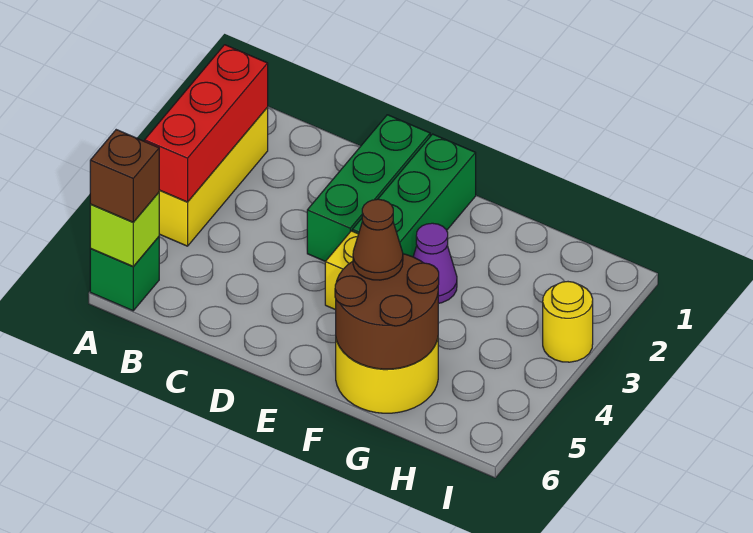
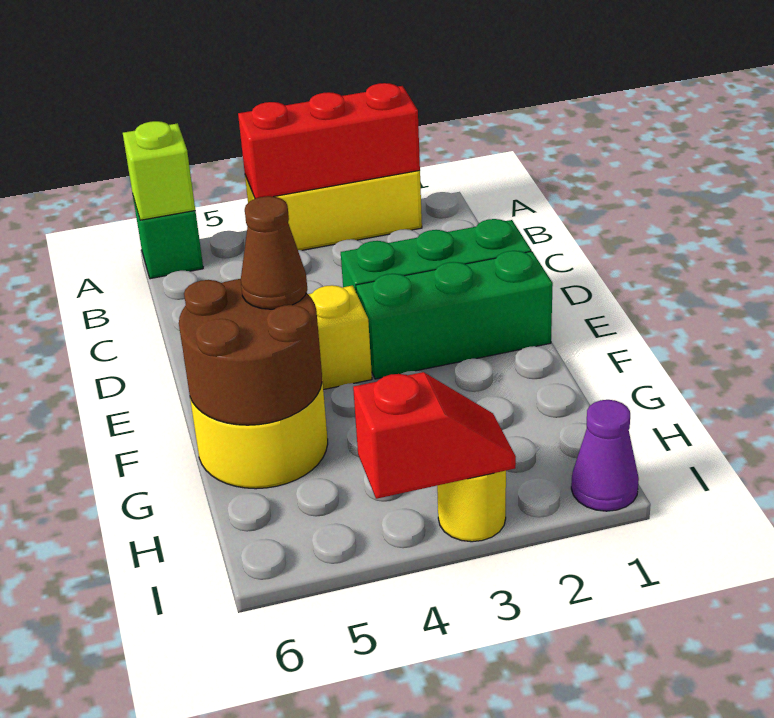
brown brick A6 level 3 -> none
purple cone F3 level 1 -> purple cone I1 level 1
none -> red slope I3:I4 level 2 top 4

